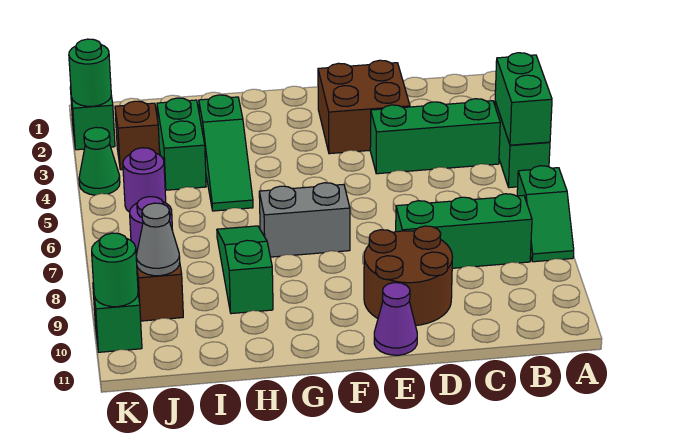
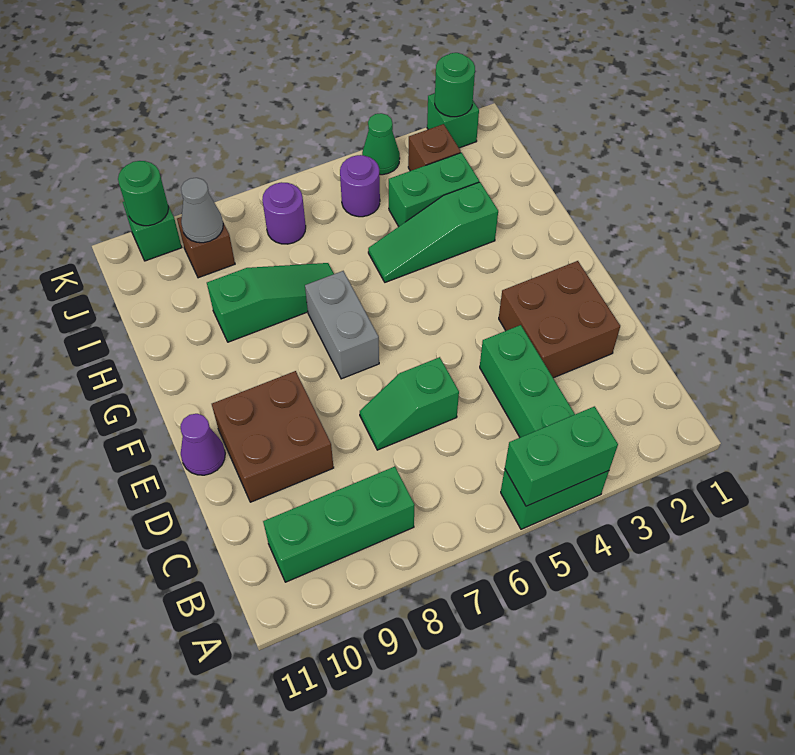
green slope A7:A8 level 1 top 7 -> green slope D6:D7 level 1 top 6
green brick B8:D8 level 1 -> green brick B8:B10 level 1
brown round brick D9:E10 level 1 -> brown brick D9:E10 level 1

